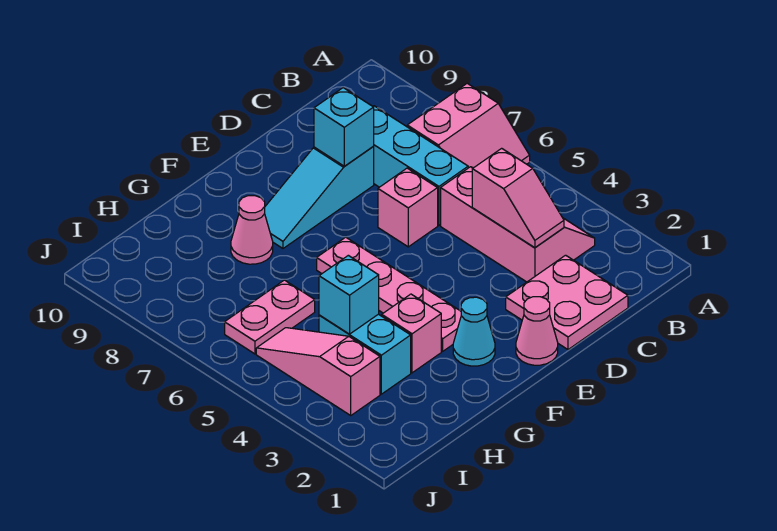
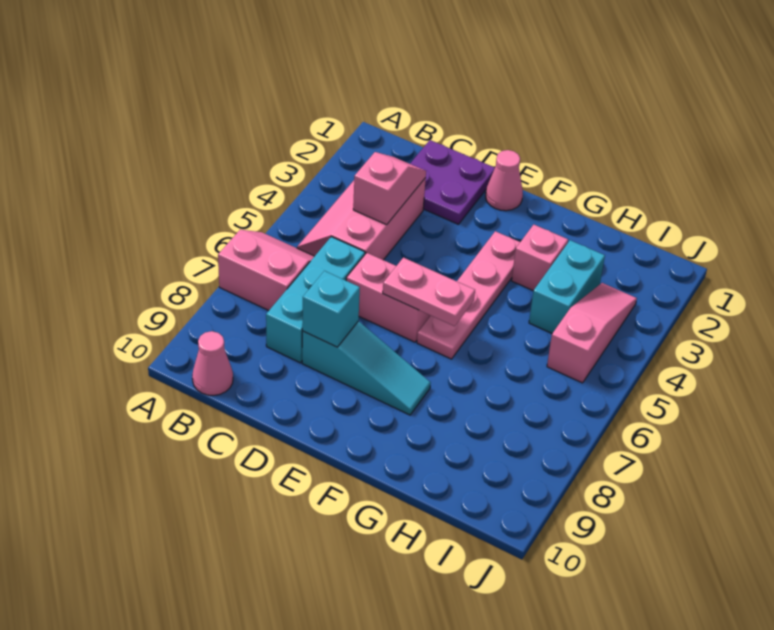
pink plate C1:D2 level 1 -> purple plate C1:D2 level 1
pink brick D6 level 1 -> pink brick D6:E6 level 1
cyan cone F2 level 1 -> none
pink cone G8 level 1 -> pink cone B10 level 1
cyan brick H4 level 2 -> none
pink plate H6:I6 level 1 -> pink plate E6:F6 level 2
pink slope I3:I5 level 1 top 3 -> pink slope I3:I5 level 1 top 5

